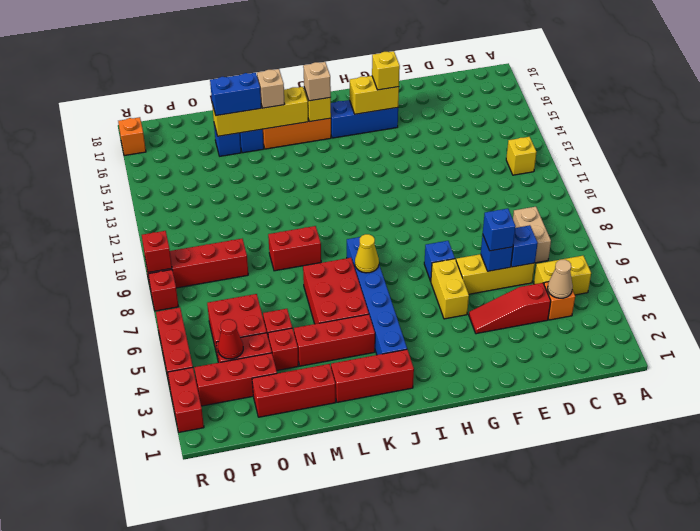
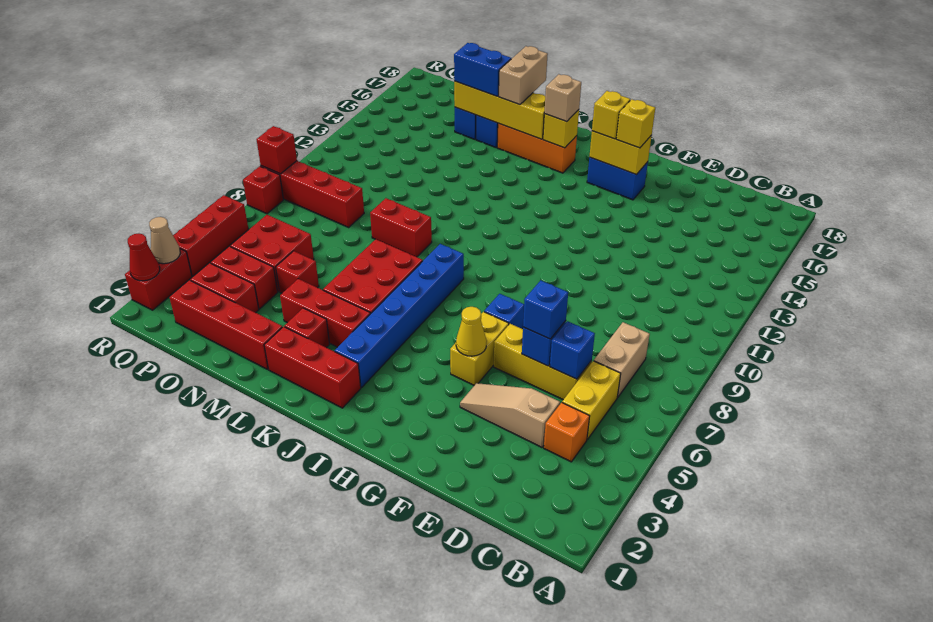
yellow brick B5:C5 level 1 -> yellow brick C5:C6 level 1
yellow brick B12 level 1 -> yellow brick H16 level 3
tan cone C4 level 2 -> tan cone R3 level 2
red slope D4:F4 level 1 top D -> tan slope D4:F4 level 1 top D
blue brick G16:I16 level 1 -> blue brick G16:H16 level 1
yellow cone J7 level 2 -> yellow cone G5 level 2
tan brick L16 level 3 -> tan brick L16:L17 level 3
red brick M2:O2 level 1 -> red brick M2:P2 level 1
red brick N4 level 1 -> red brick L3 level 1
red brick O3:Q3 level 1 -> red brick O3:P3 level 1
red cone P4 level 2 -> red cone R2 level 2
orange brick R17 level 1 -> none

